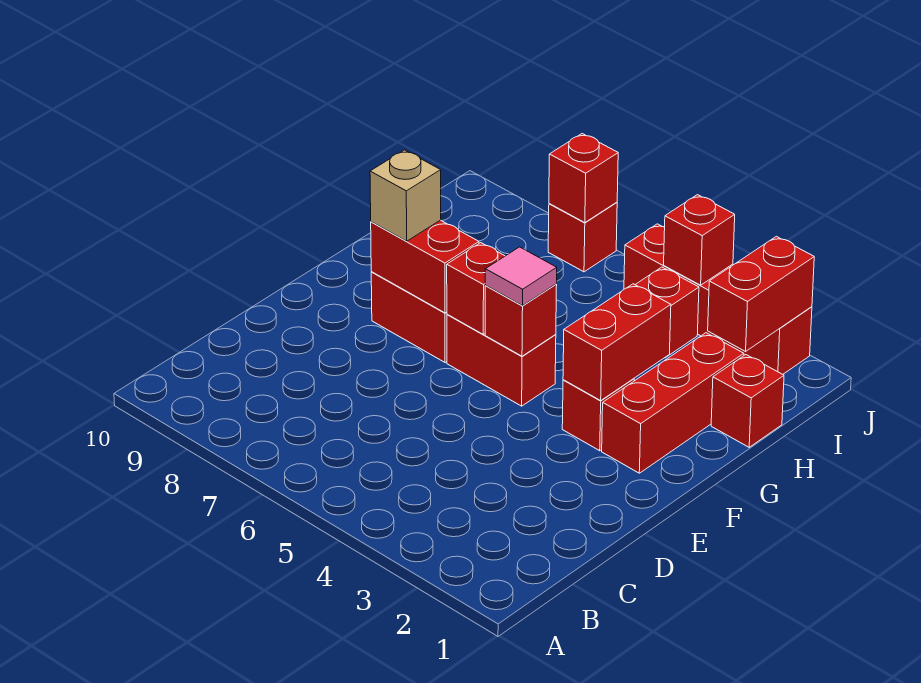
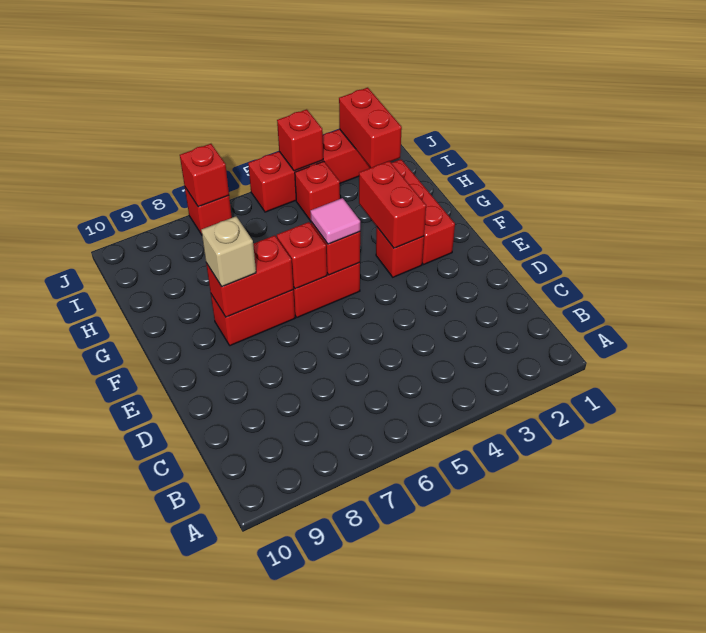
red brick H1 level 1 -> none

